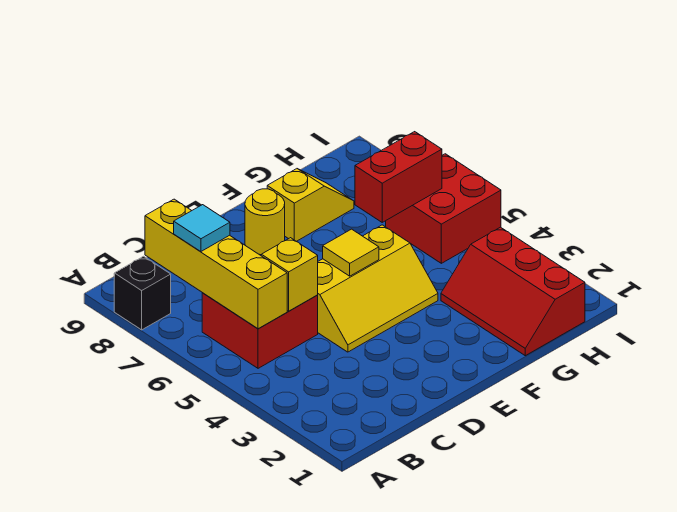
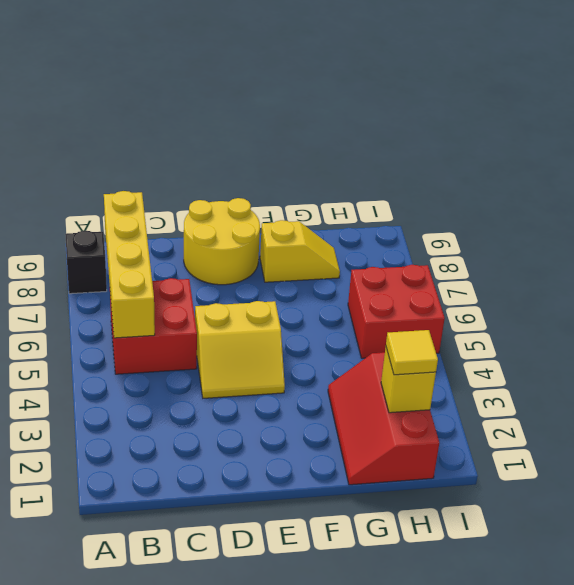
cyan tile B7 level 3 -> none
yellow brick C5 level 2 -> yellow brick H2 level 2
yellow slope D4:F5 level 1 top 5 -> yellow slope D4:E5 level 1 top 5
yellow tile E5 level 2 -> yellow tile H2 level 3
yellow round brick E8 level 1 -> yellow round brick D8:E9 level 1
red brick G6:H6 level 2 -> none

